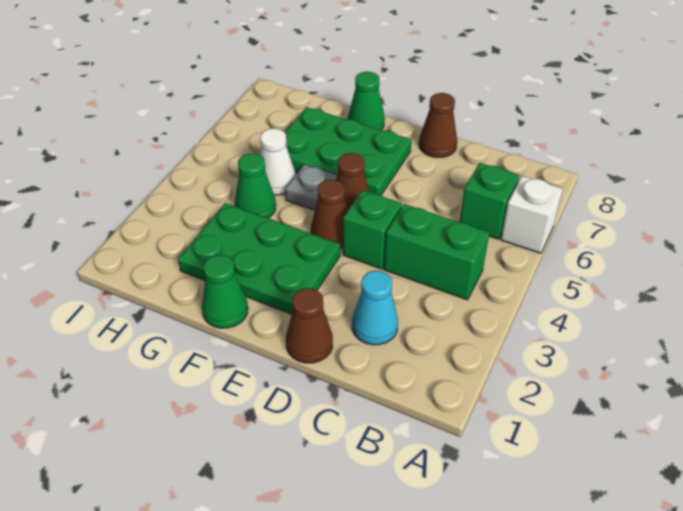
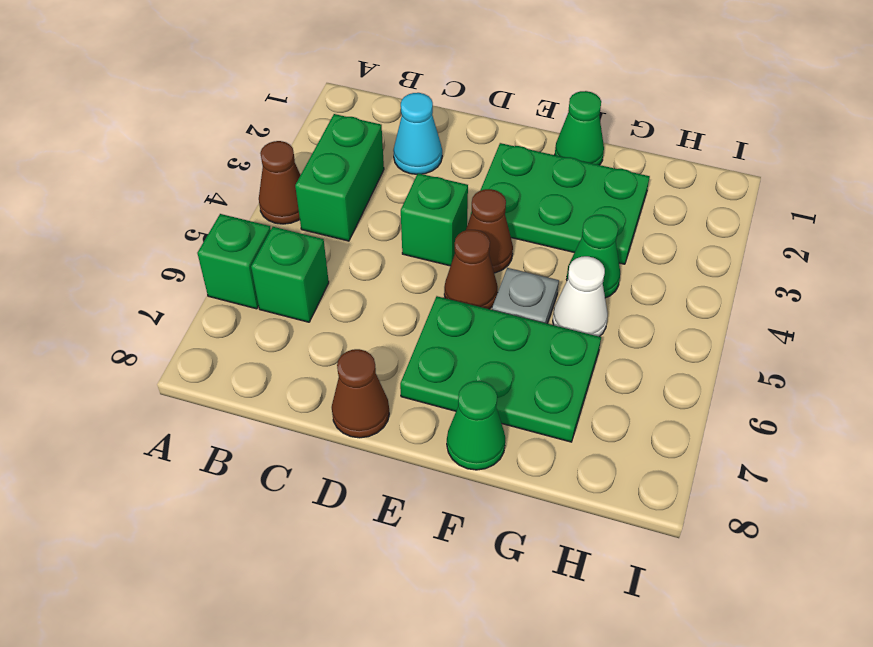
white brick A6 level 1 -> green brick A6 level 1
green brick B4:C4 level 1 -> green brick B3:B4 level 1
brown cone D1 level 1 -> brown cone A4 level 1

